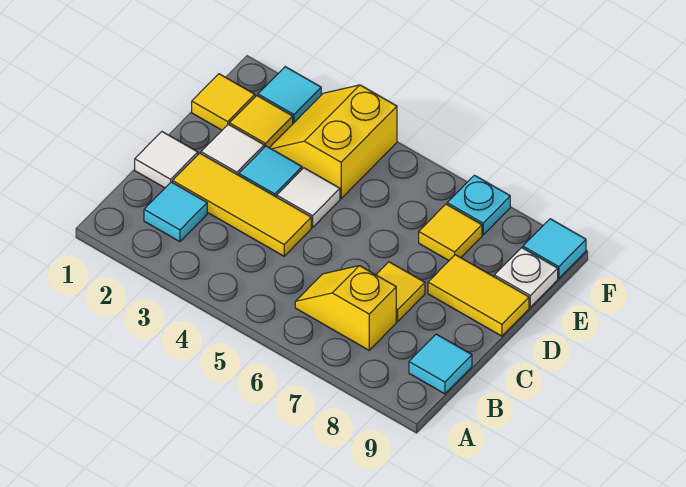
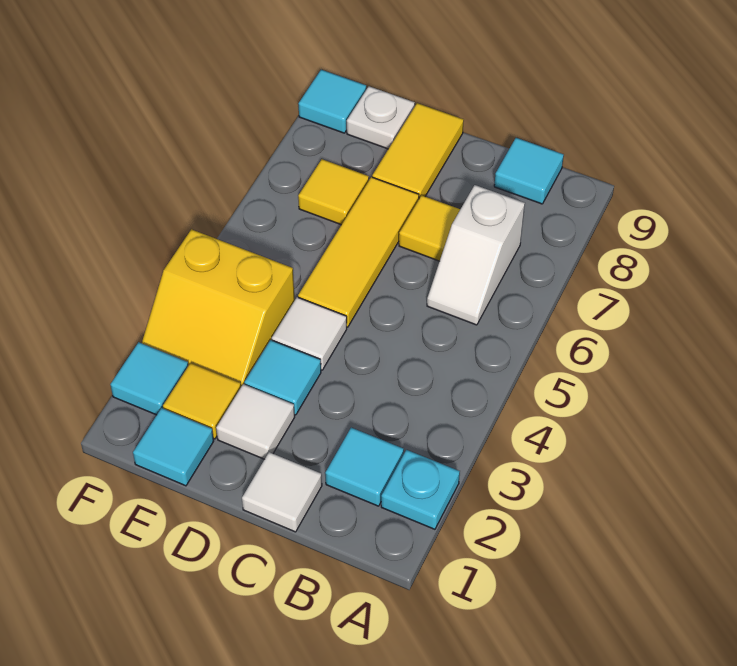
yellow slope B6:B7 level 1 top 7 -> white slope B6:B7 level 1 top 7
yellow tile C2:C4 level 1 -> yellow tile D5:D7 level 1
yellow tile E1 level 1 -> cyan tile E1 level 1
cyan plate F7 level 1 -> cyan plate A2 level 1

